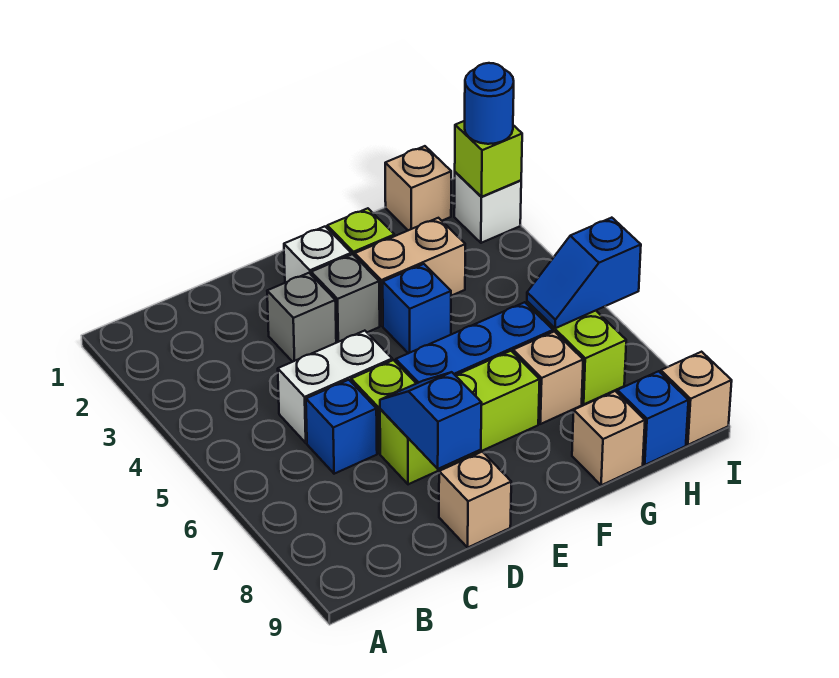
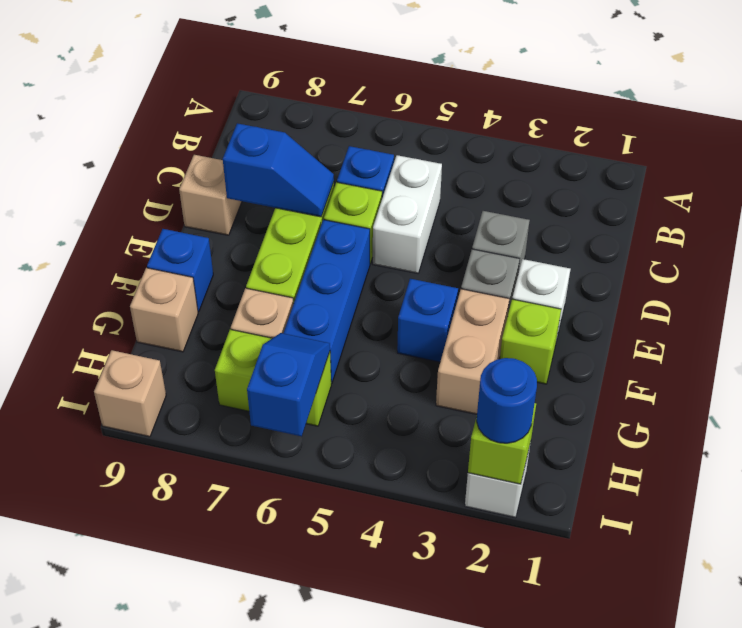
tan brick H1 level 1 -> none
blue brick H9 level 1 -> blue brick F9 level 1

